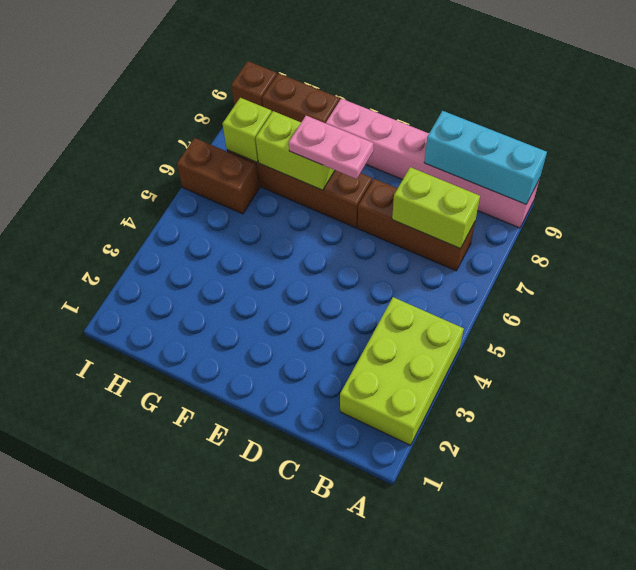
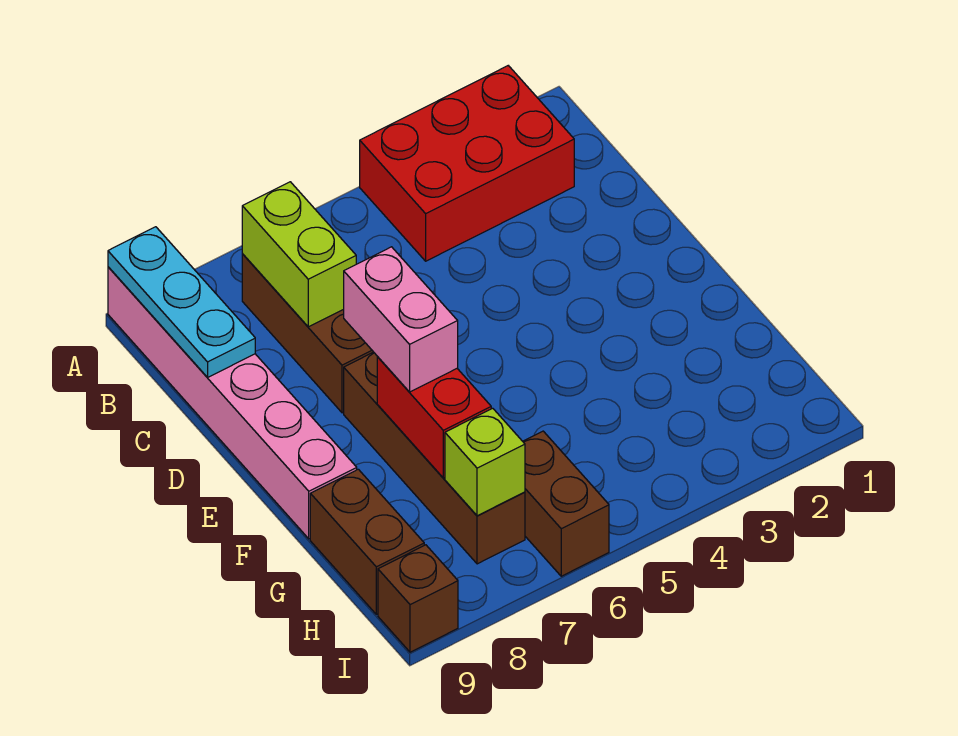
lime brick A2:B4 level 1 -> red brick A2:B4 level 1
cyan brick A9:C9 level 2 -> cyan plate A9:C9 level 2
pink plate E7:F7 level 3 -> pink brick E7:F7 level 3
lime brick F7:G7 level 2 -> red brick F7:G7 level 2

